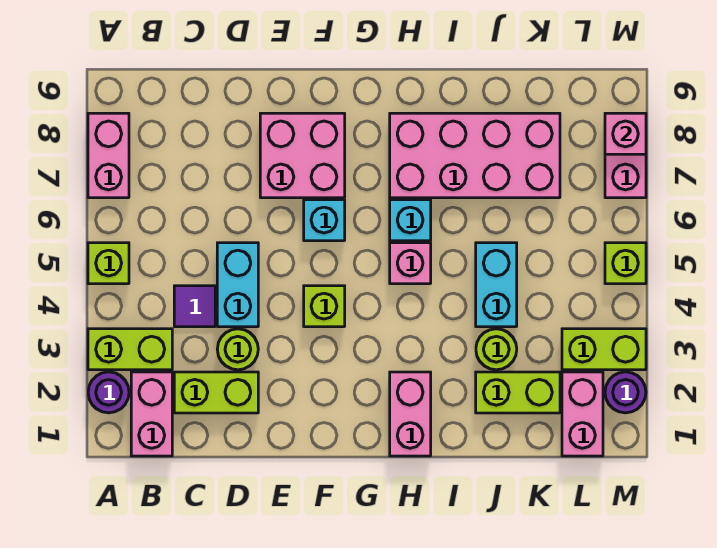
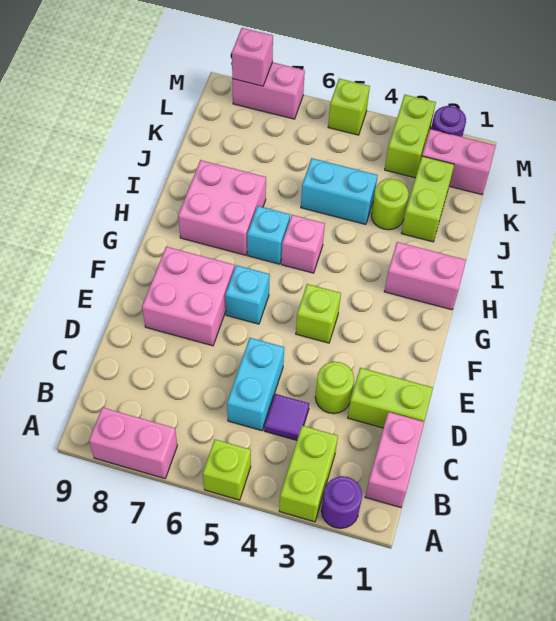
pink brick B1:B2 level 1 -> pink brick B1:C1 level 1
lime brick C2:D2 level 1 -> lime brick D1:D2 level 1
cyan brick D4:D5 level 1 -> cyan brick C5:D5 level 1
pink brick H7:K8 level 1 -> pink brick H7:I8 level 1

